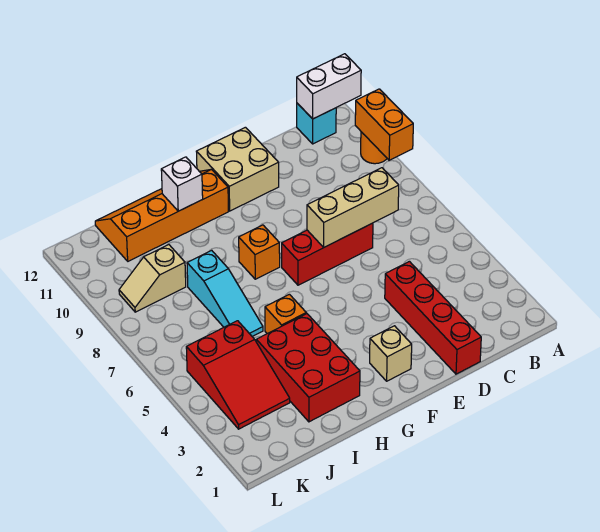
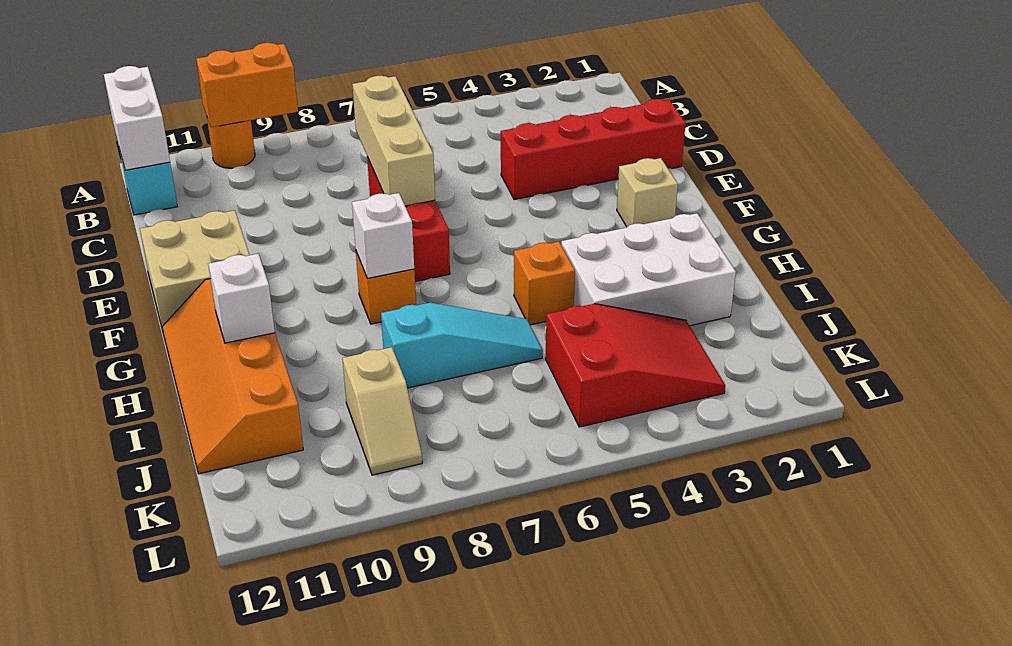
none -> white brick G8 level 2
red brick H2:I4 level 1 -> white brick H2:I4 level 1

